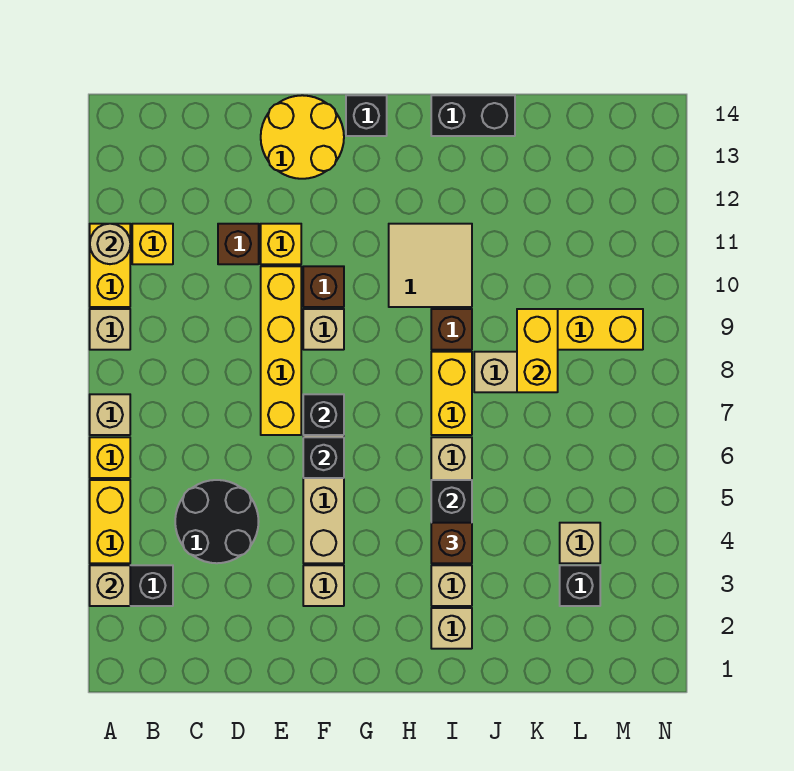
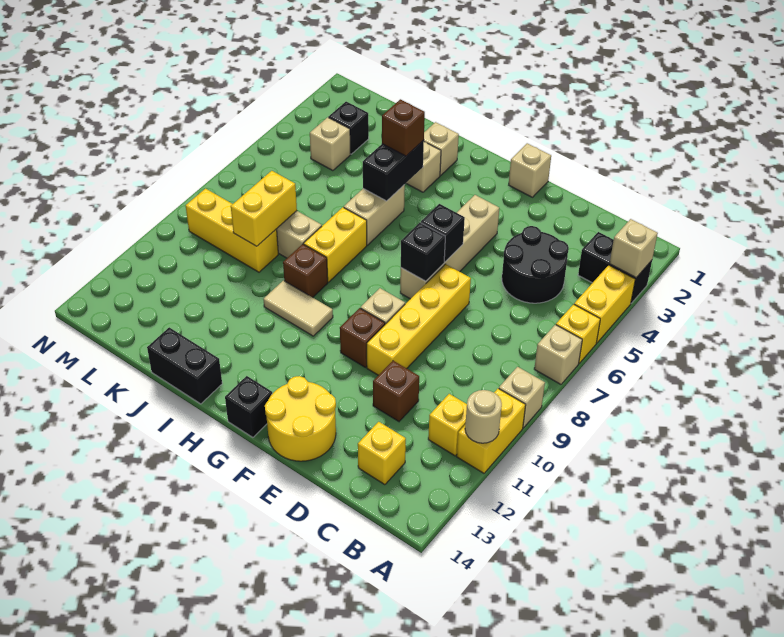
yellow brick E11 level 1 -> yellow brick C13 level 1
tan brick F3 level 1 -> tan brick F1 level 1
tan tile H10:I11 level 1 -> tan tile H10:I10 level 1

